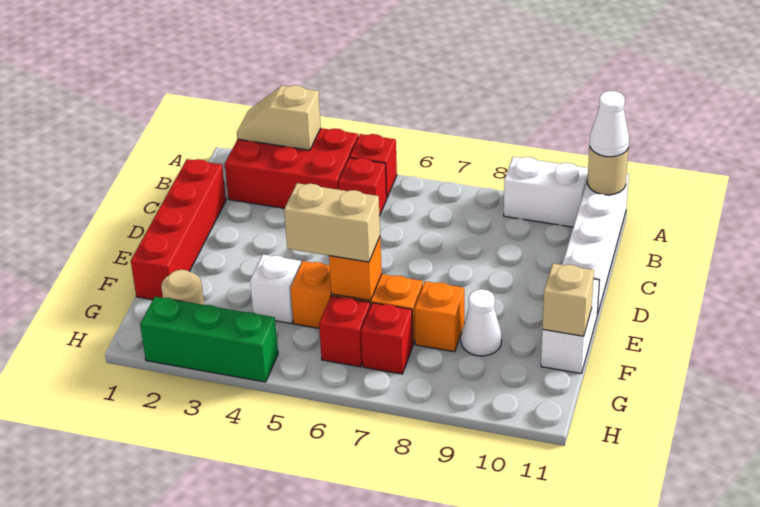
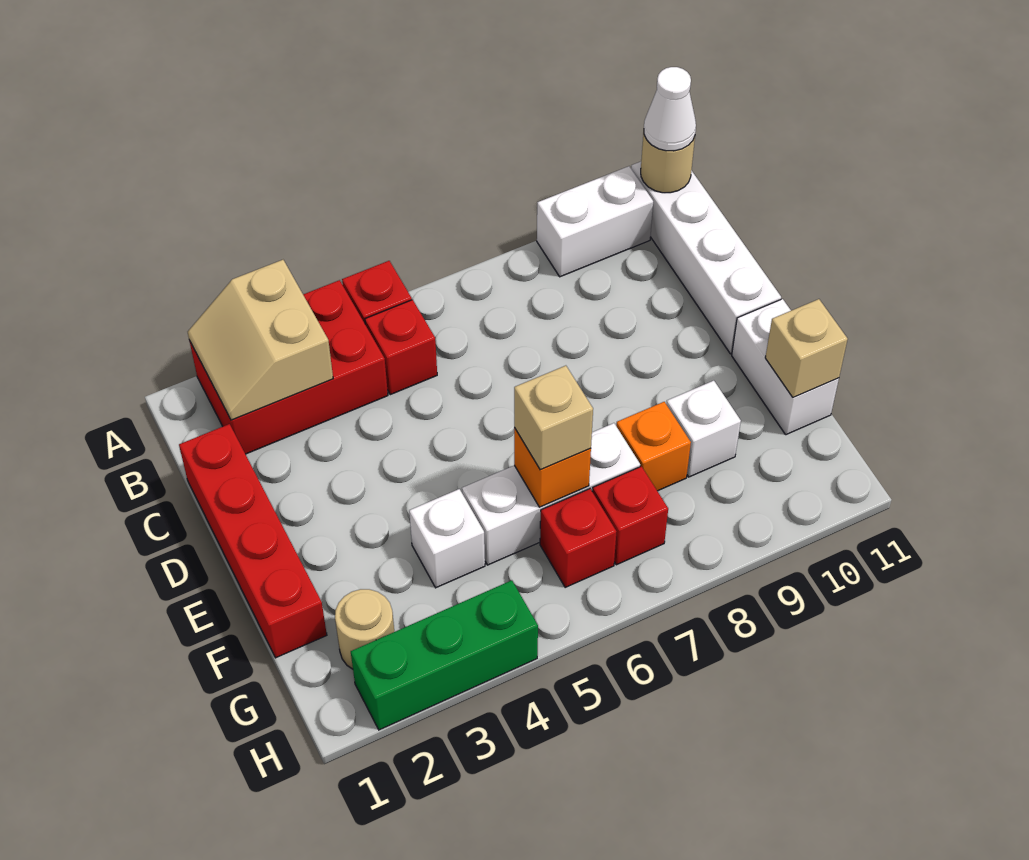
tan slope A2:A3 level 2 top 3 -> tan slope A2:B3 level 2 top 3
orange brick F5:F7 level 1 -> white brick F5:F7 level 1
tan brick F5:F6 level 3 -> tan brick F6 level 3
white cone F9 level 1 -> white brick F9 level 1

